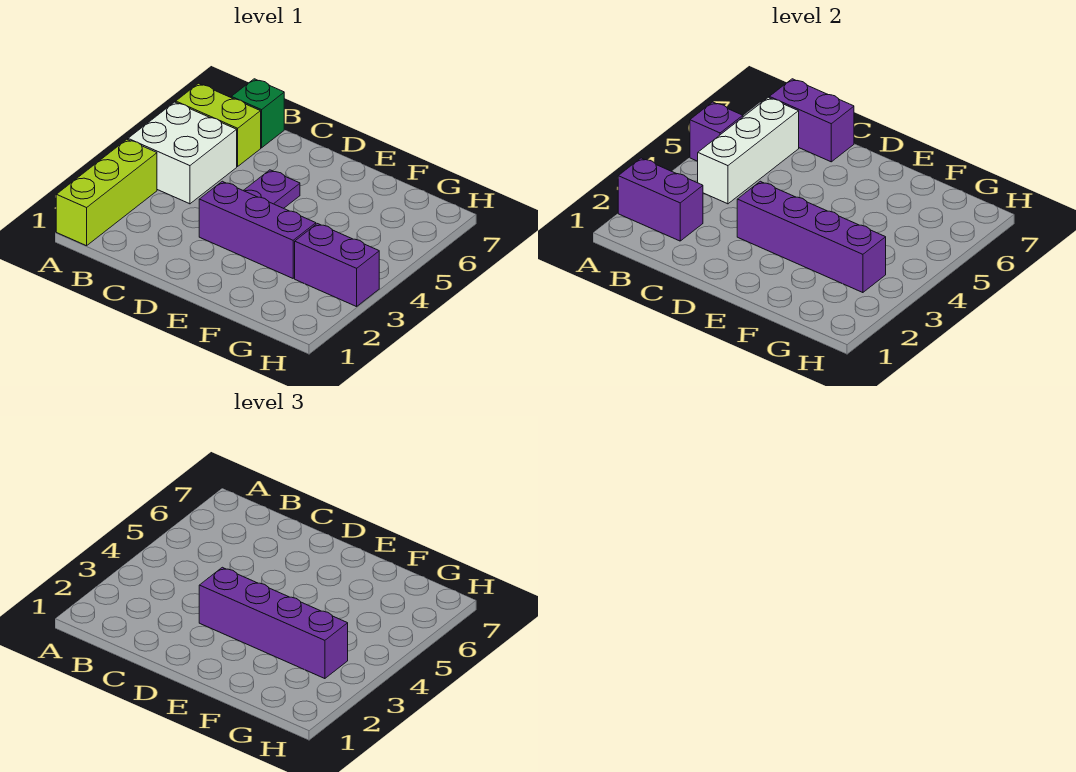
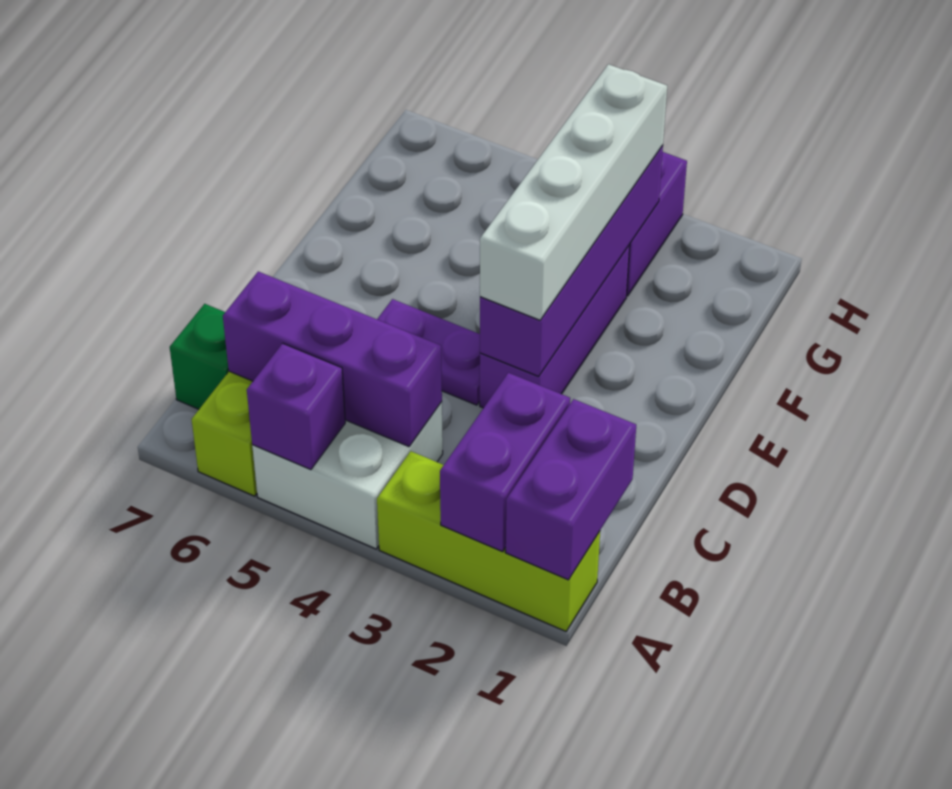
white brick B4:B6 level 2 -> purple brick B4:B6 level 2
purple brick B7:C7 level 2 -> purple brick A1:B1 level 2
purple brick D3:G3 level 3 -> white brick D3:G3 level 3

